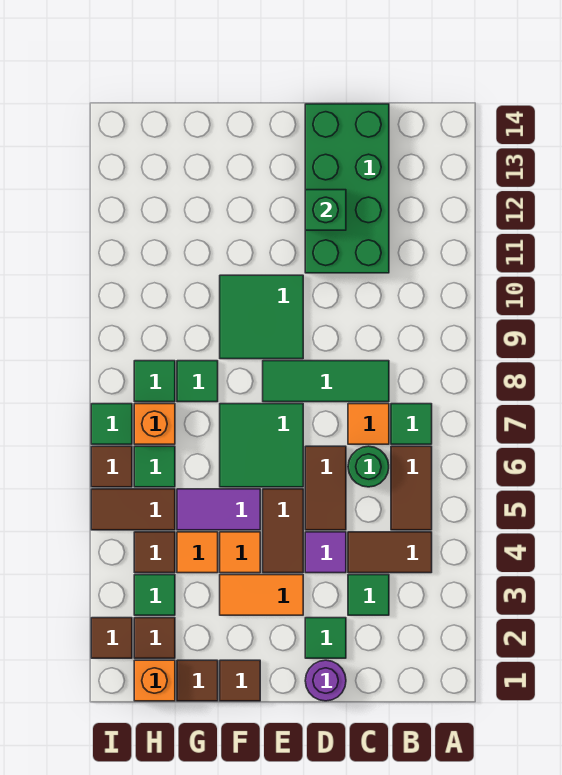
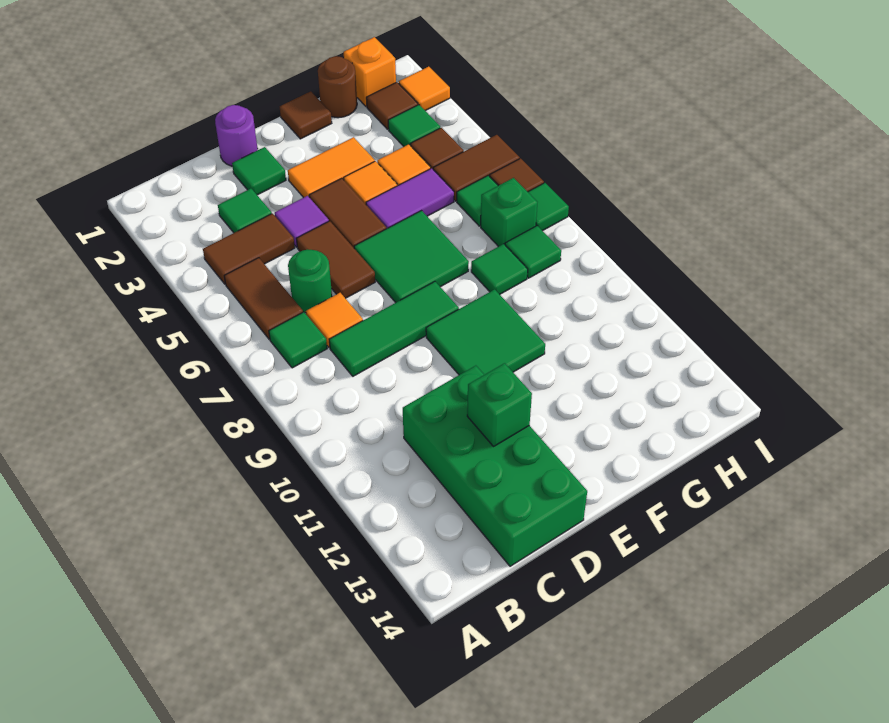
brown tile G1 level 1 -> brown round brick G1 level 1
orange brick H7 level 1 -> green brick H7 level 1
brown tile I2 level 1 -> orange tile I2 level 1

